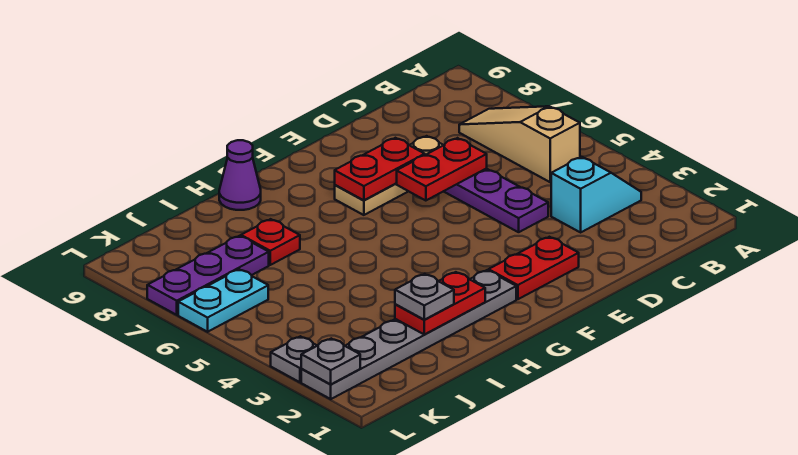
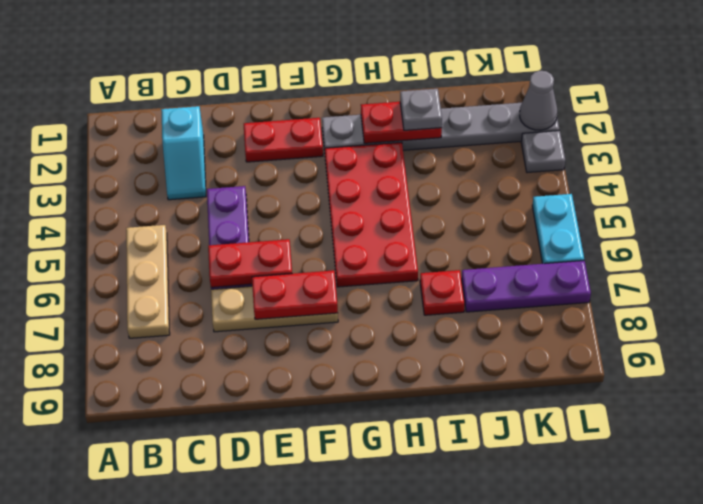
cyan slope B3:C3 level 1 top C -> cyan slope C2:C3 level 1 top 2
tan slope B5:B7 level 1 top 5 -> tan plate B5:B7 level 1
none -> red plate G3:H6 level 1
purple cone H9 level 1 -> none
cyan plate K6:L6 level 1 -> cyan plate L5:L6 level 1
grey plate L2 level 2 -> grey cone L2 level 2

